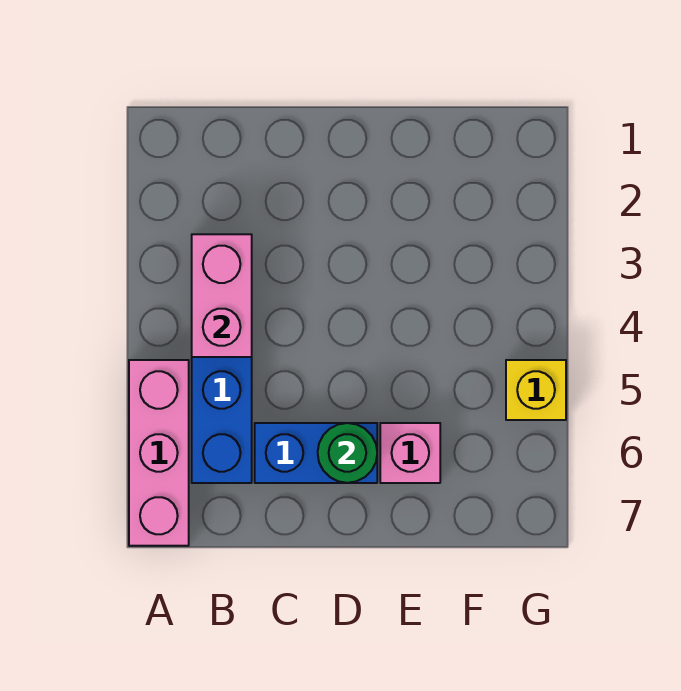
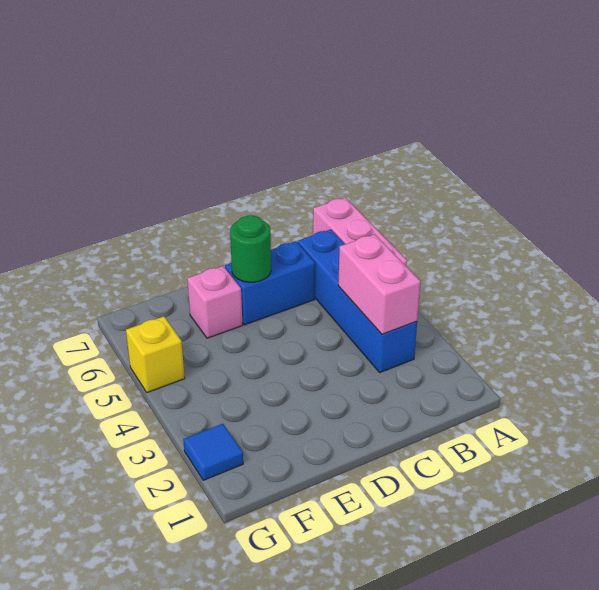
none -> blue tile G2 level 1

